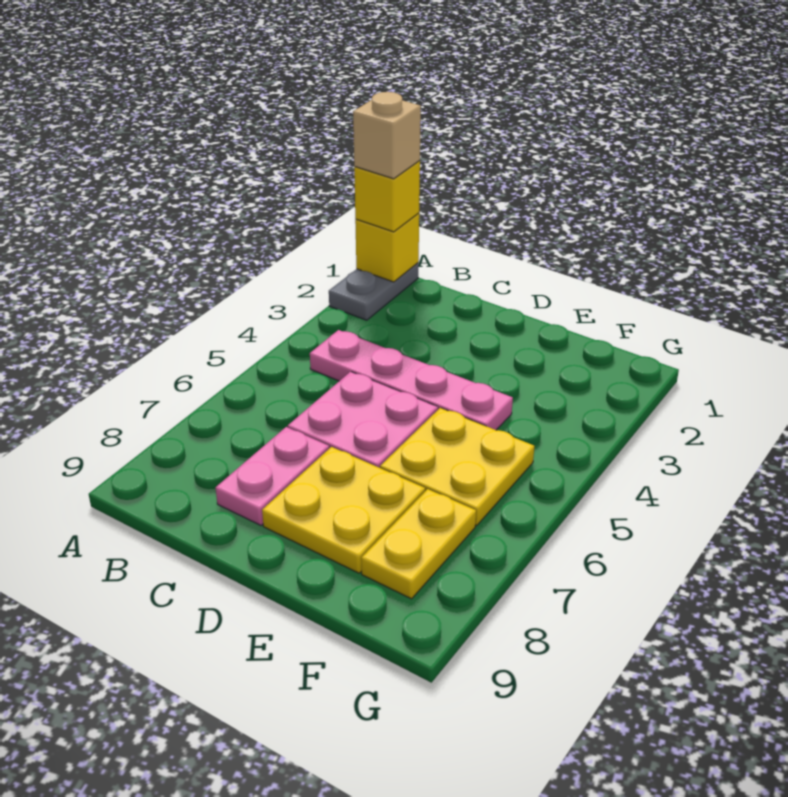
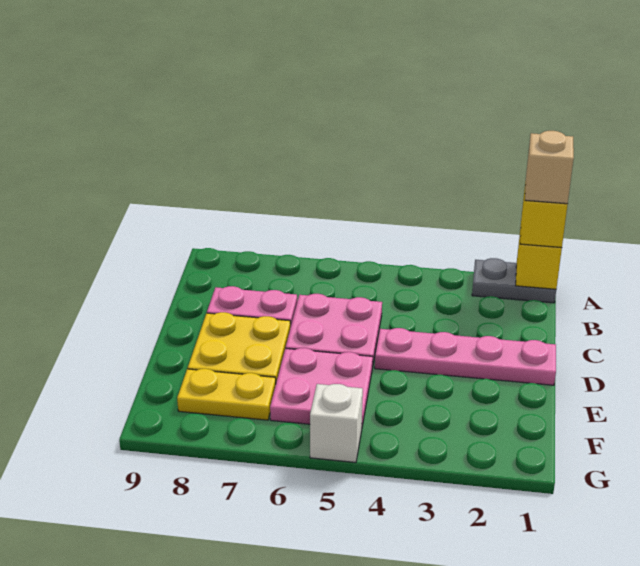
pink plate B4:E4 level 1 -> pink plate D1:D4 level 1
yellow plate E5:F6 level 1 -> pink plate E5:F6 level 1
none -> white brick G5 level 1

